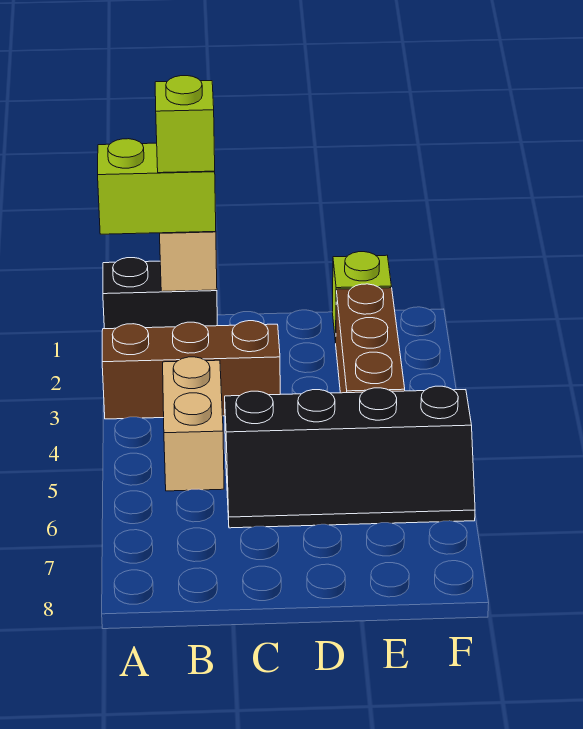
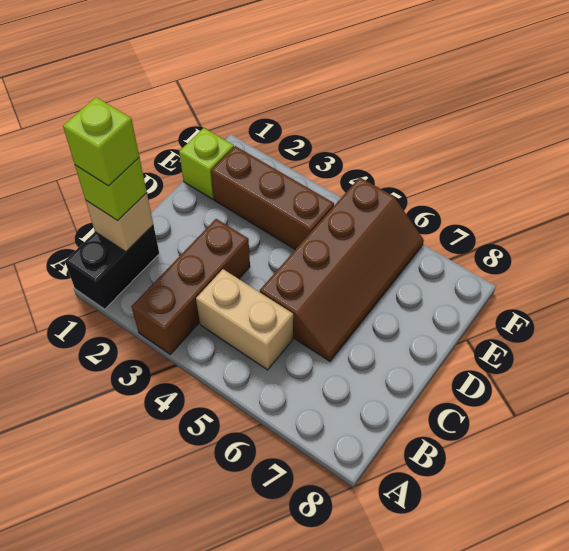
lime brick A1:B1 level 3 -> lime brick B1 level 3
black slope C5:F6 level 1 top 5 -> brown slope C5:F6 level 1 top 5

